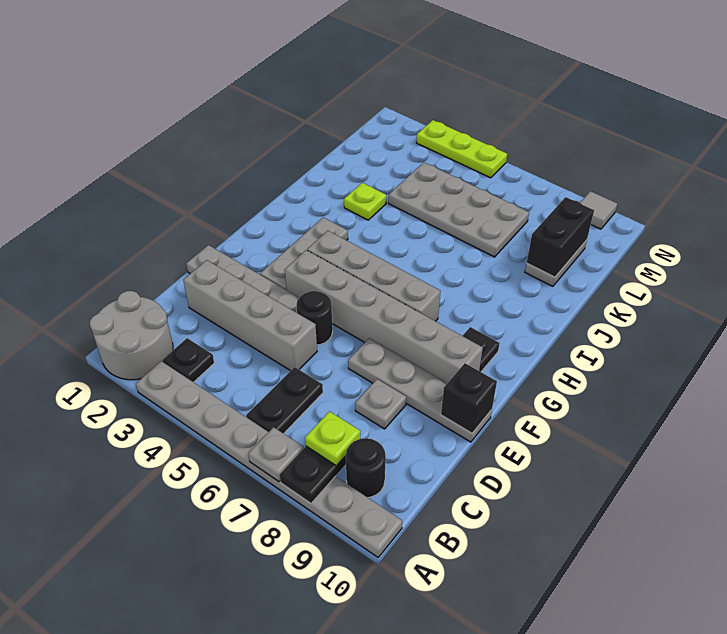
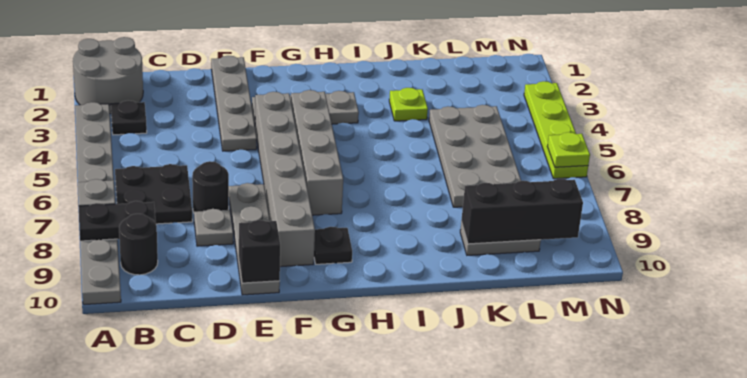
black plate B6:C6 level 1 -> black plate B6:C7 level 1
lime plate B8 level 3 -> lime plate N6 level 2
grey brick D2:D5 level 1 -> none
black round brick E5 level 1 -> black round brick D7 level 1
black brick K9:L9 level 2 -> black brick K9:M9 level 2
lime plate N3:N5 level 1 -> lime plate N3:N6 level 1
grey tile N9 level 1 -> none

